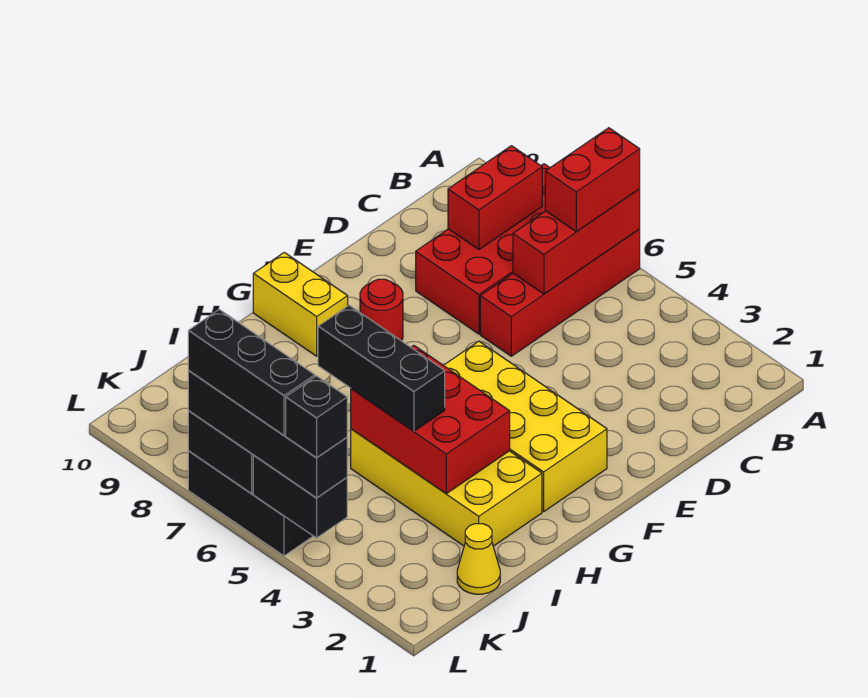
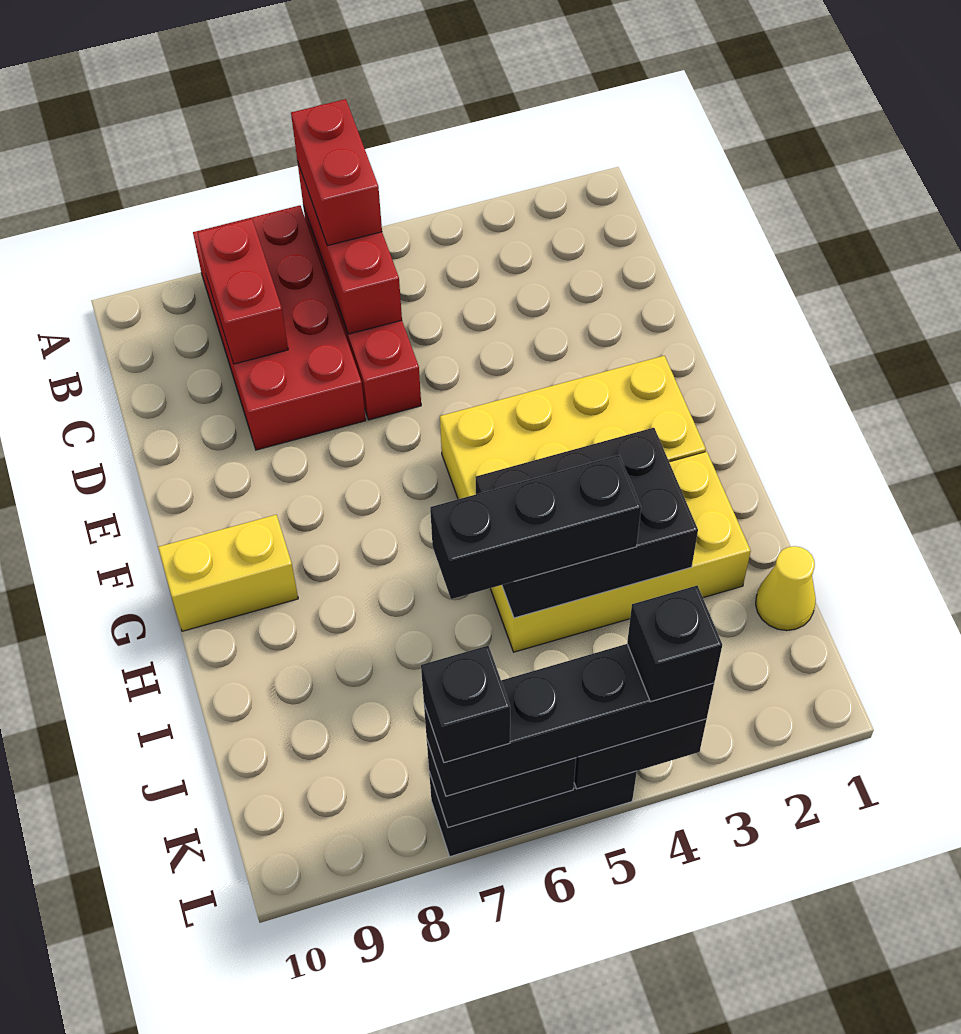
red round brick F8 level 1 -> none
red brick H3:I5 level 2 -> black brick H3:I5 level 2
black brick L5:L7 level 4 -> black brick L7 level 4

